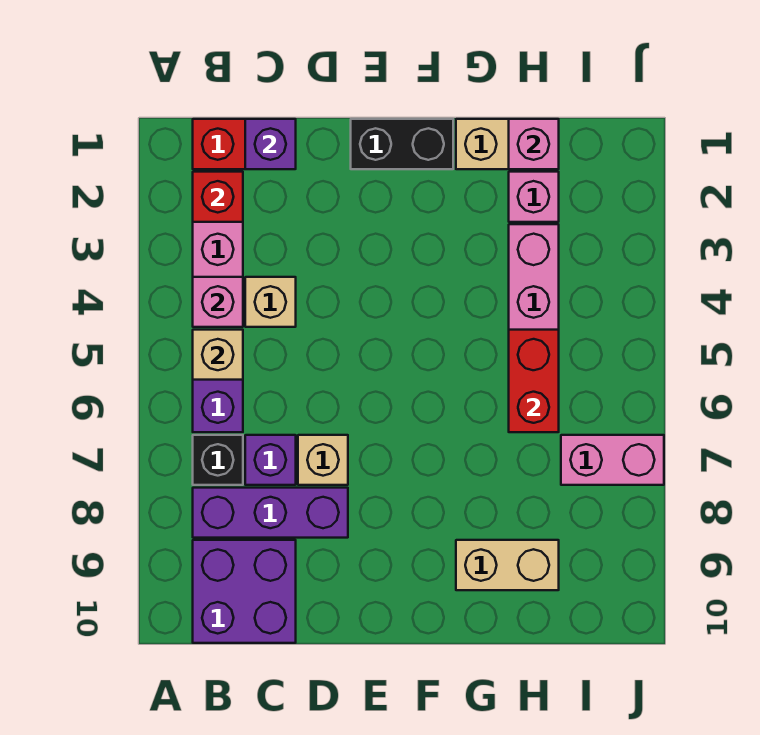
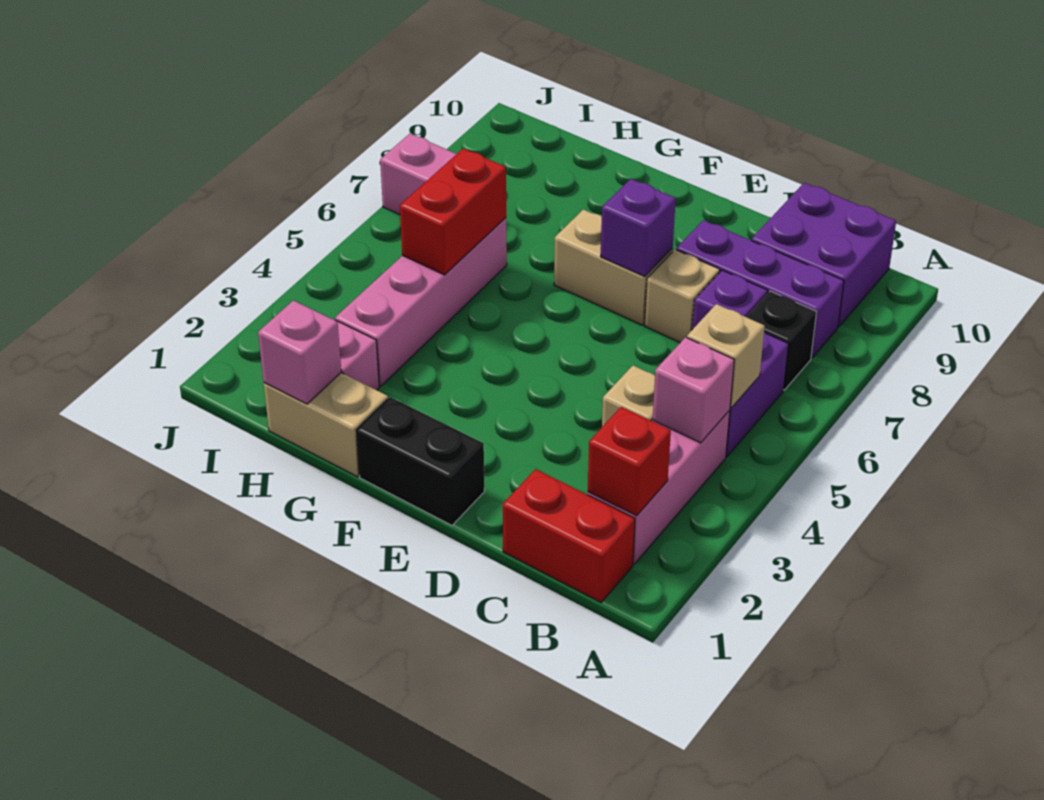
purple brick C1 level 2 -> purple brick E7 level 2
tan brick G9:H9 level 1 -> tan brick E7:F7 level 1

